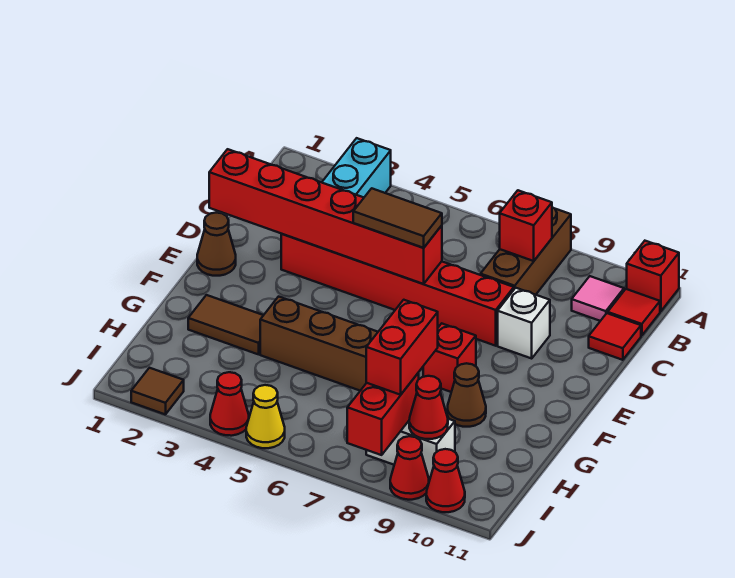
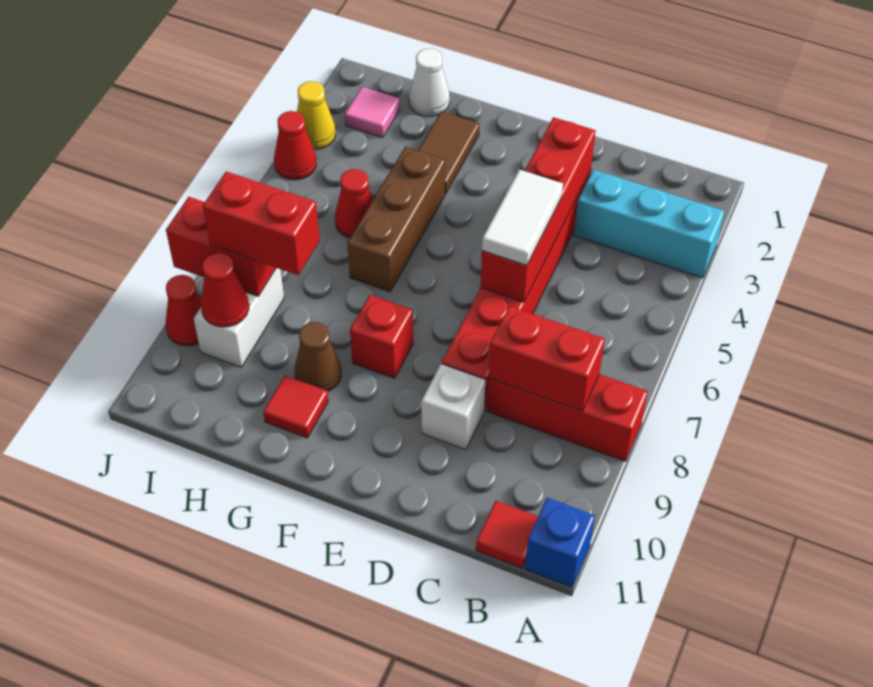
brown brick A8:C8 level 1 -> red brick A8:C8 level 1
red brick A11 level 1 -> blue brick A11 level 1
red brick B8 level 2 -> red brick B8:C8 level 2
pink tile B10 level 1 -> pink tile I2 level 1
red tile C11 level 1 -> red tile G10 level 1
red brick D1:D6 level 2 -> red brick D3:D6 level 2
brown tile D5:D6 level 3 -> white tile D5:D6 level 3
brown cone E1 level 1 -> none
none -> white cone H1 level 1
brown tile J2 level 1 -> none
yellow cone J5 level 1 -> yellow cone J3 level 1
red cone J10 level 1 -> red cone H5 level 1

